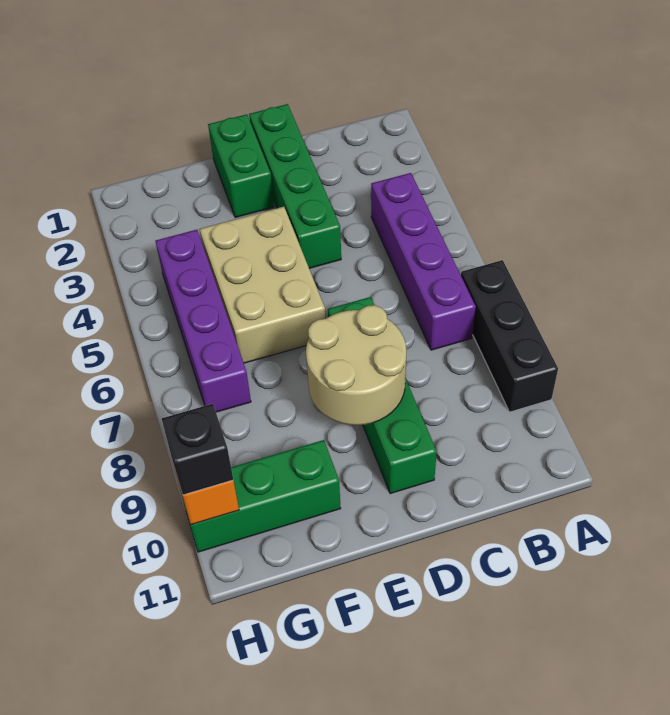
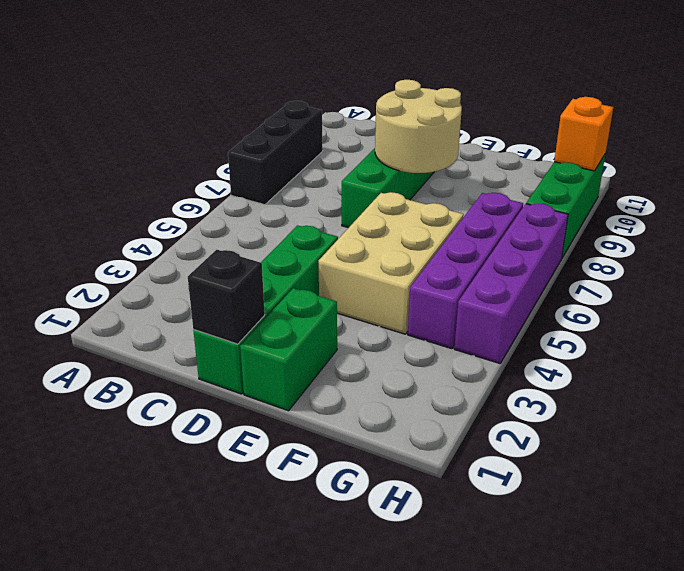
purple brick B4:B7 level 1 -> purple brick H4:H7 level 1
green brick F10:H10 level 1 -> green brick H8:H10 level 1
black brick H10 level 3 -> black brick D1 level 2

